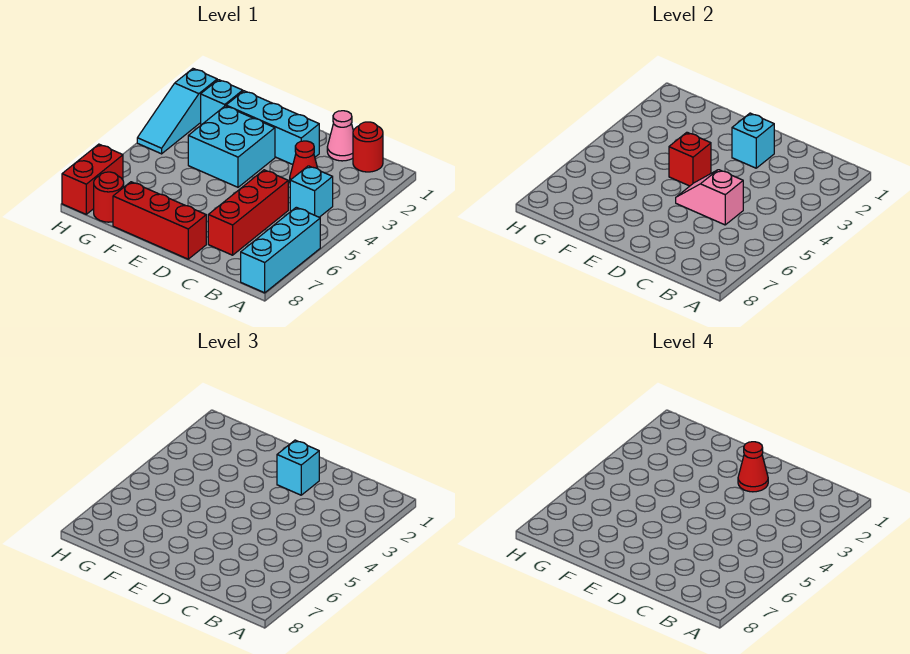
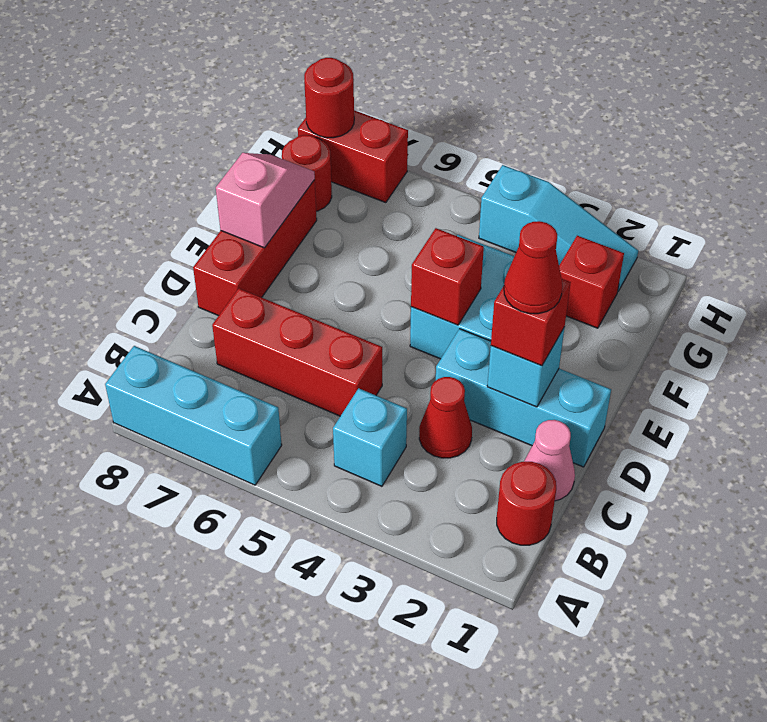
pink slope C5:D5 level 2 top C -> pink slope E8:F8 level 2 top E
cyan brick D2:F2 level 1 -> cyan brick D1:D3 level 1
cyan brick D2 level 3 -> red brick D2 level 3
cyan brick G2 level 1 -> red brick G2 level 1
cyan slope H2:H4 level 1 top 2 -> cyan slope H2:H4 level 1 top 4
none -> red round brick H8 level 2

